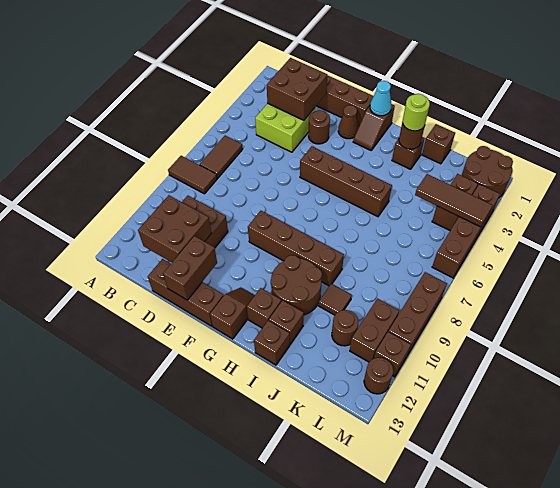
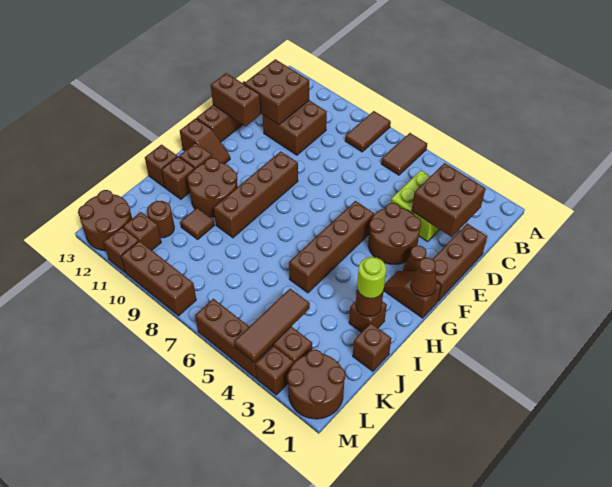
brown tile B6:B7 level 1 -> brown tile A6:B6 level 1
brown round brick E3 level 1 -> brown round brick E3:F4 level 1
cyan cone G1 level 2 -> brown cone G1 level 2
brown brick L10:L11 level 1 -> brown brick L11 level 1
brown round brick M12 level 1 -> brown round brick L12:M13 level 1

